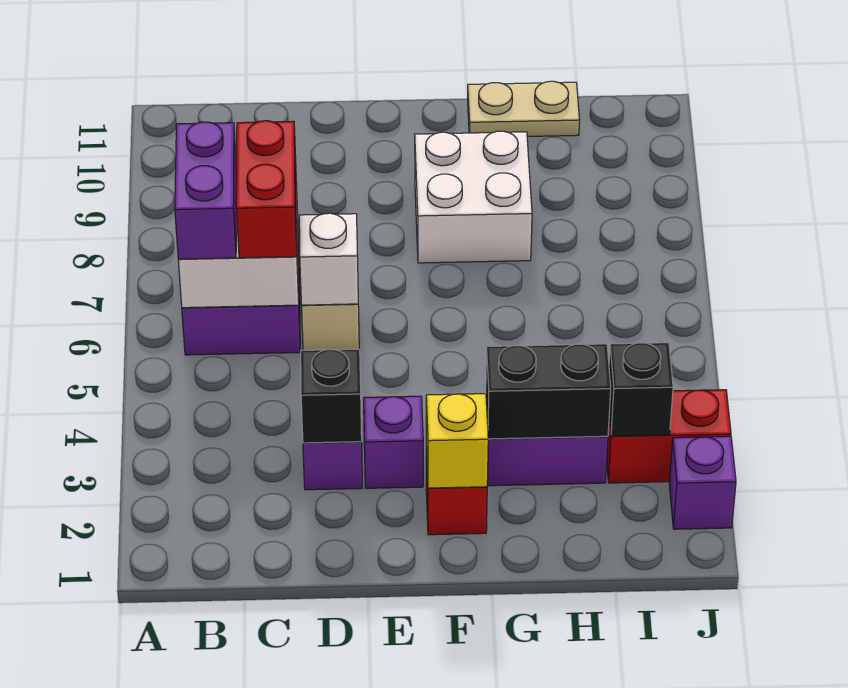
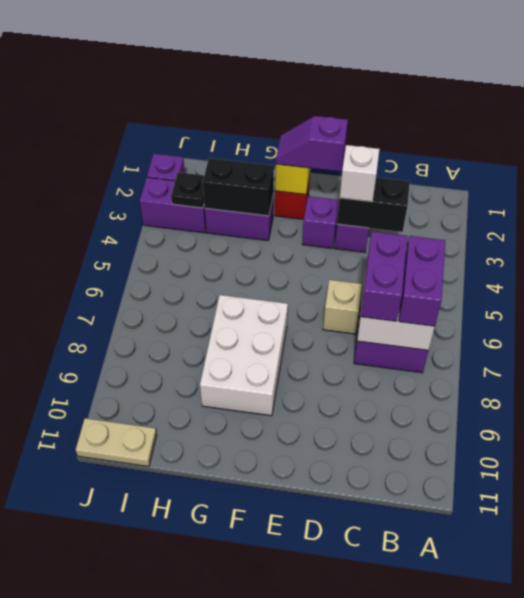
red brick C6:C7 level 3 -> purple brick C6:C7 level 3
black brick D3 level 2 -> black brick C3:D3 level 2
white brick D6 level 2 -> white brick D3 level 3
none -> purple slope E2:F2 level 3 top E
white brick F8:G9 level 1 -> white brick F7:G9 level 1
tan plate G11:H11 level 1 -> tan plate I11:J11 level 1
red brick I3:J3 level 1 -> purple brick I3:J3 level 1
black brick I3 level 2 -> black plate I3 level 2

